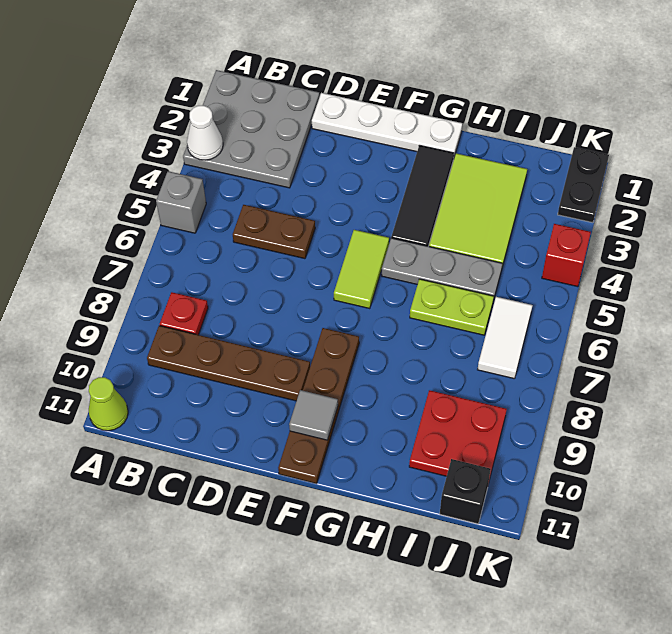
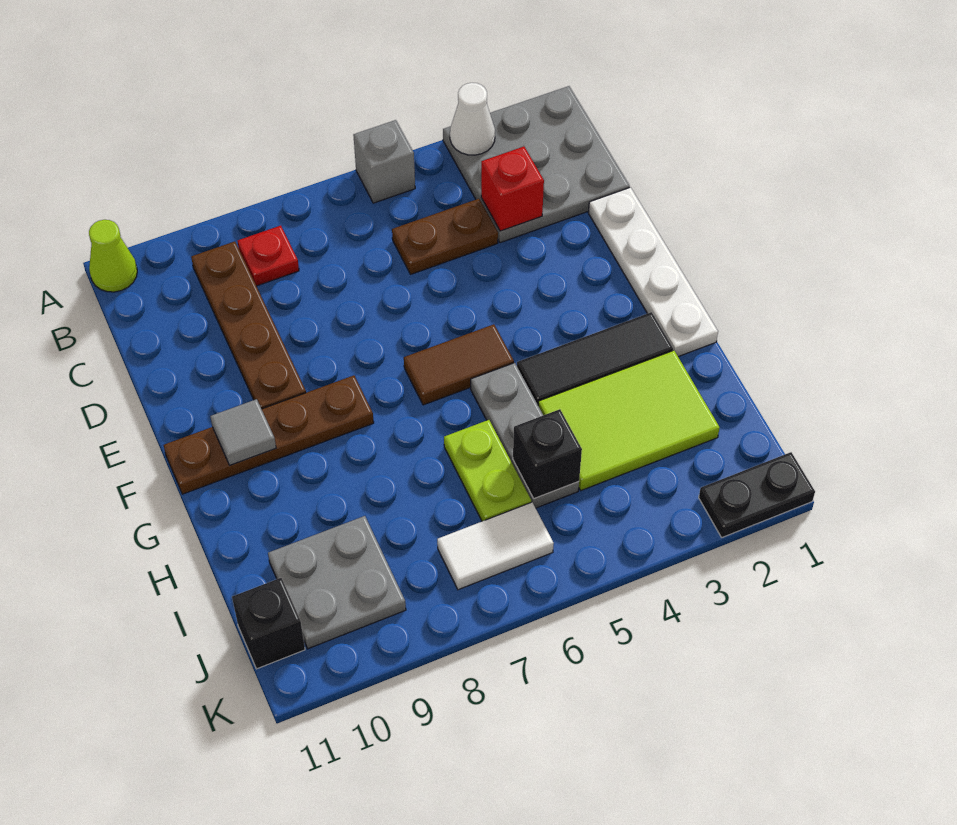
brown plate C5:D5 level 1 -> brown plate C4:C5 level 1
lime tile F5:F6 level 1 -> brown tile F5:F6 level 1
none -> black brick I5 level 2
red plate I9:J10 level 1 -> grey plate I9:J10 level 1
red brick K4 level 1 -> red brick C3 level 2

